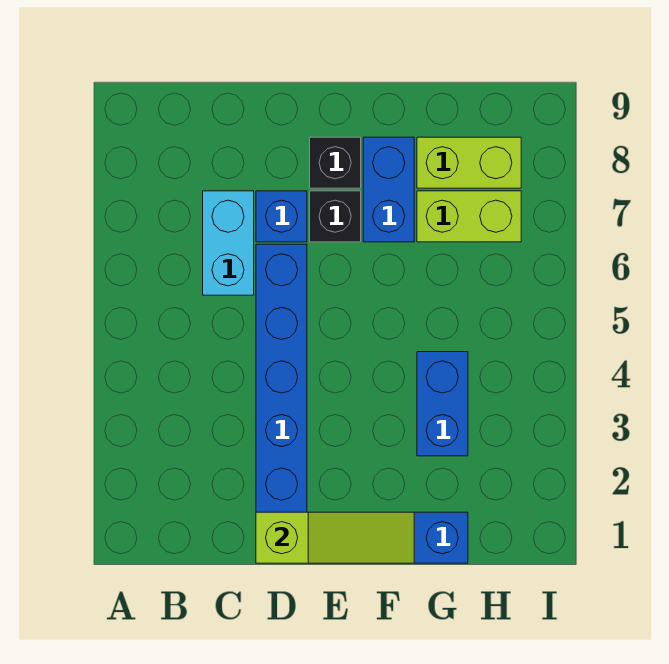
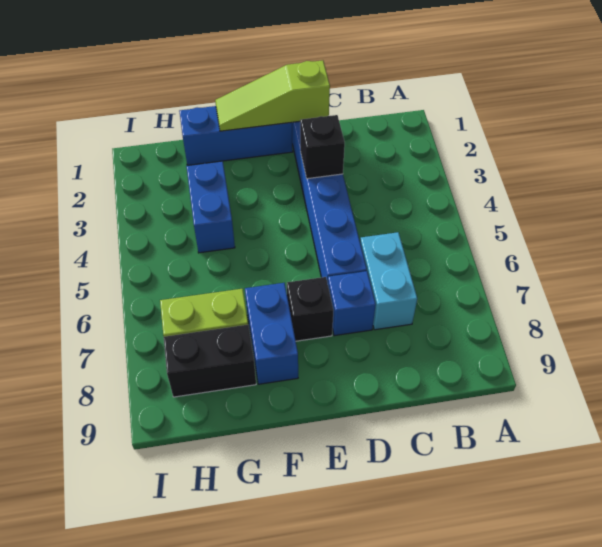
black brick E8 level 1 -> black brick D3 level 2
lime brick G8:H8 level 1 -> black brick G8:H8 level 1

